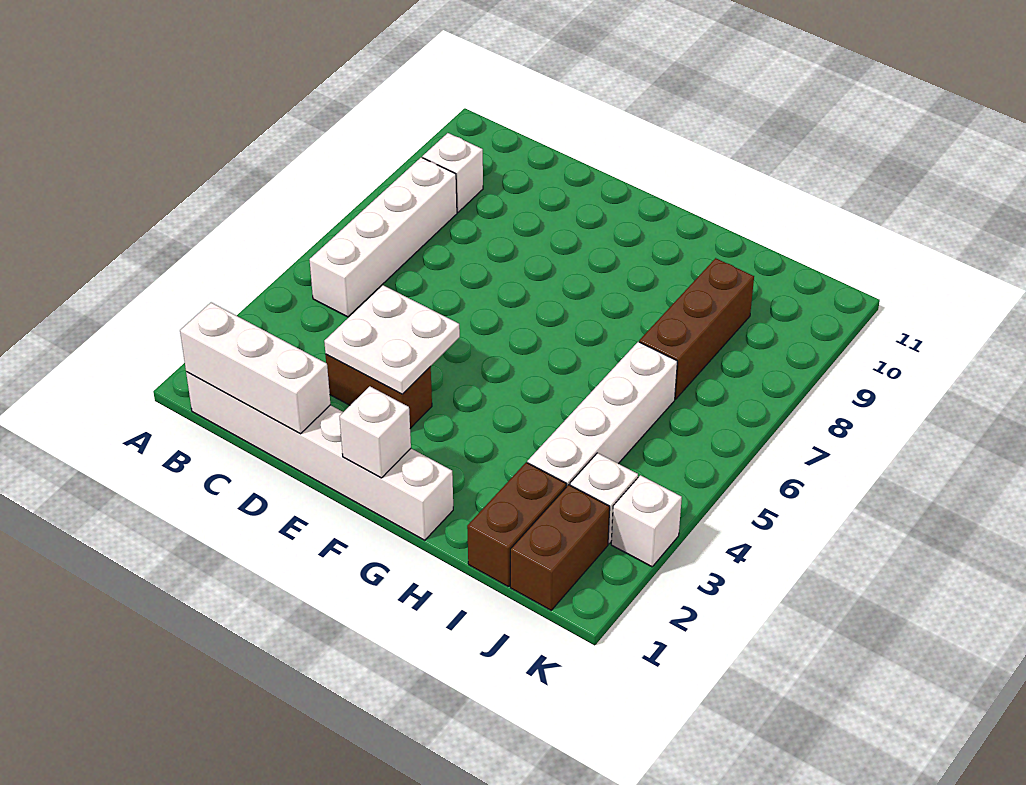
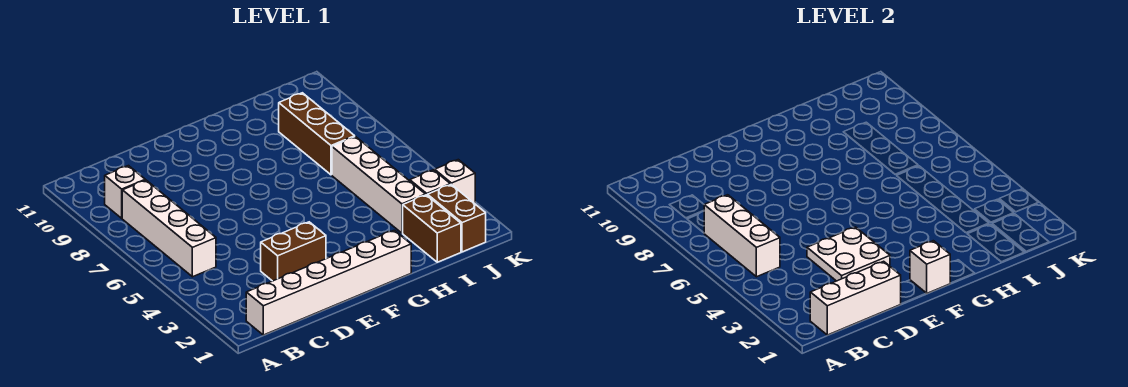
none -> white brick B5:B7 level 2

